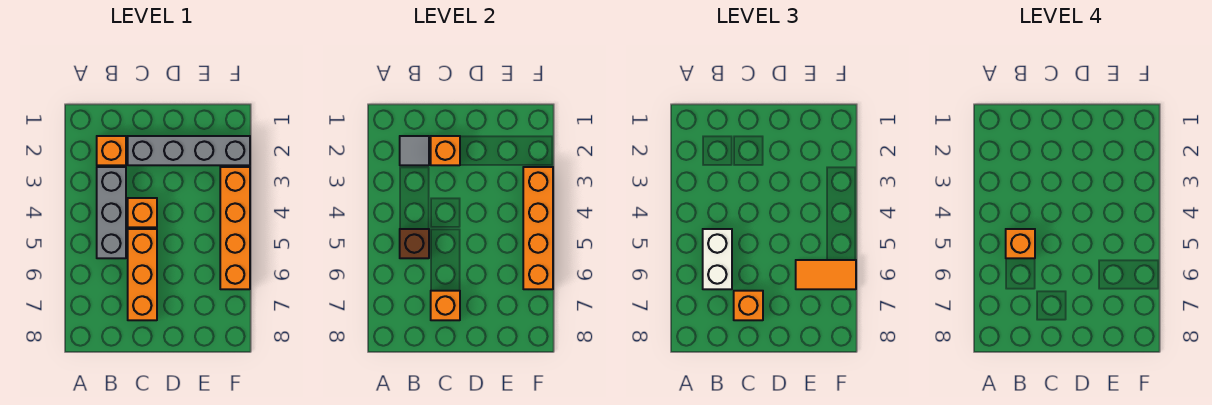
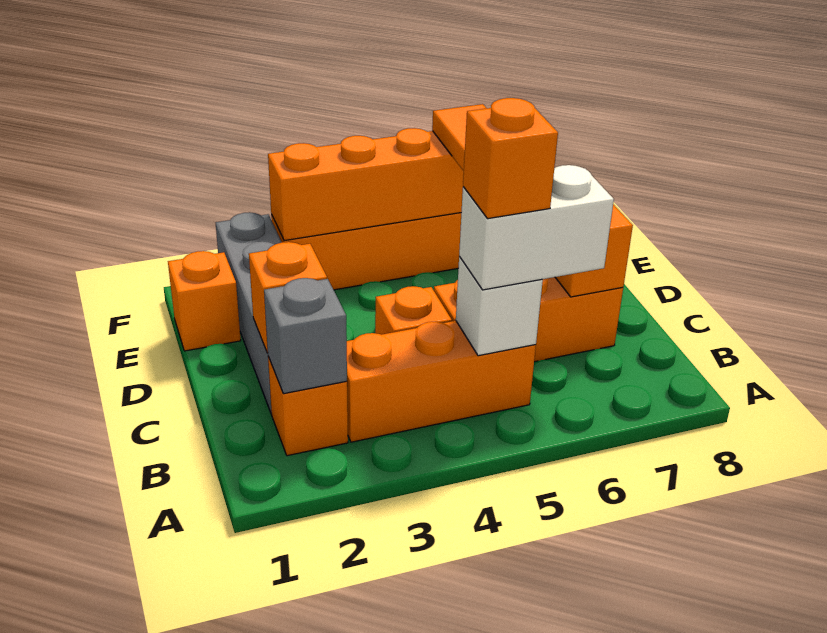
grey tile B2 level 2 -> grey brick B2 level 2
grey brick B3:B5 level 1 -> orange brick B3:B5 level 1
brown brick B5 level 2 -> white brick B5 level 2
orange brick C7 level 3 -> orange brick E1 level 1

